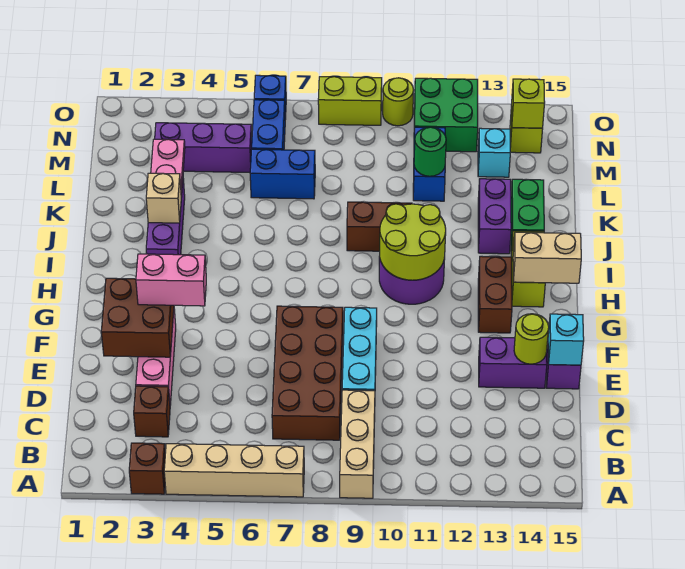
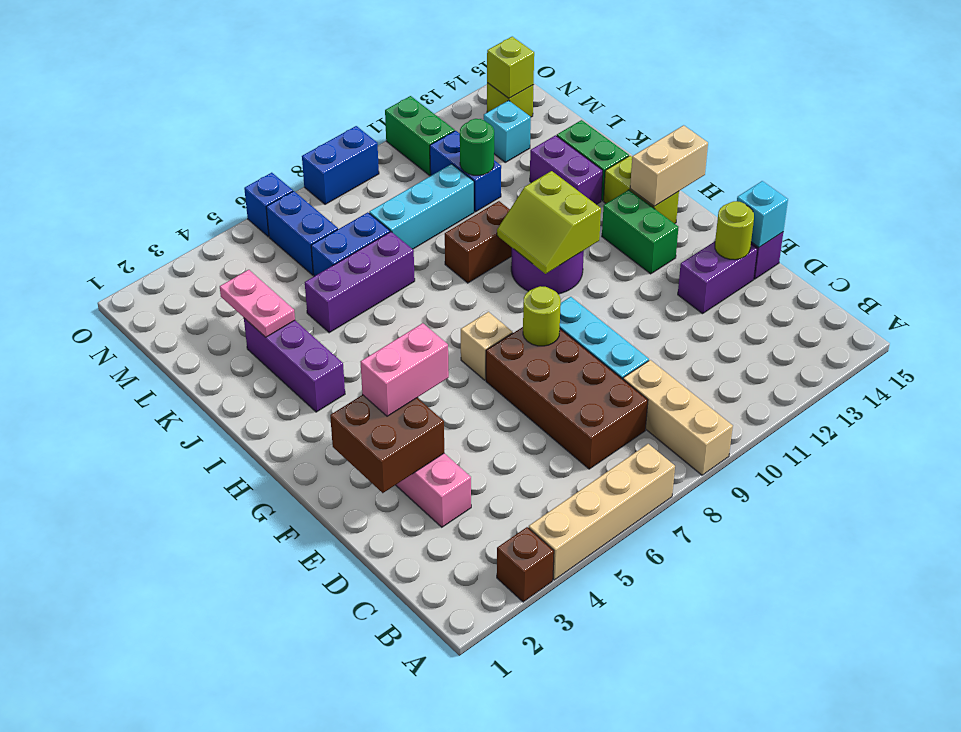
brown brick C3 level 1 -> none
brown brick G13:H13 level 1 -> green brick G13:H13 level 1
lime round brick H10:I11 level 2 -> lime slope H10:I11 level 2 top 11
tan brick J3 level 2 -> tan brick G7 level 1
none -> cyan brick L8:L10 level 1
purple brick M3:M5 level 1 -> purple brick K5:K7 level 1
green brick N11:O12 level 1 -> green brick N11:O11 level 1
lime brick O8:O9 level 1 -> blue brick O8:O9 level 1
lime round brick O10 level 1 -> lime round brick F8 level 2

